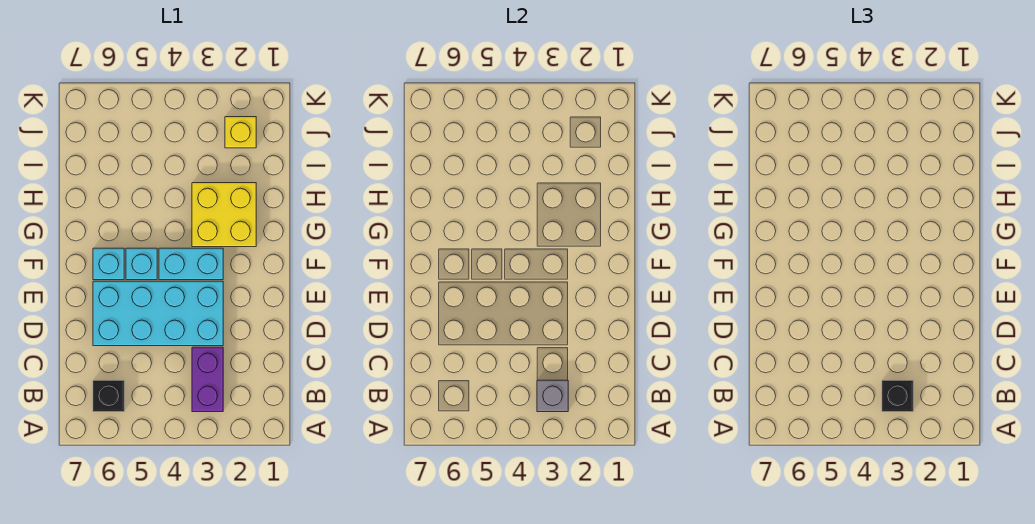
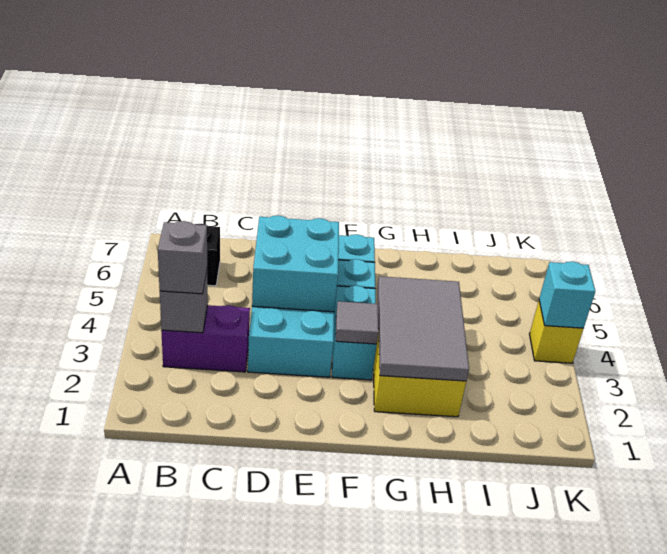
black brick B3 level 3 -> grey brick B3 level 3
none -> cyan brick D4:E5 level 2
none -> grey tile F3 level 2
none -> grey tile G2:H4 level 2
yellow brick J2 level 1 -> yellow brick K4 level 1
none -> cyan brick K4 level 2

